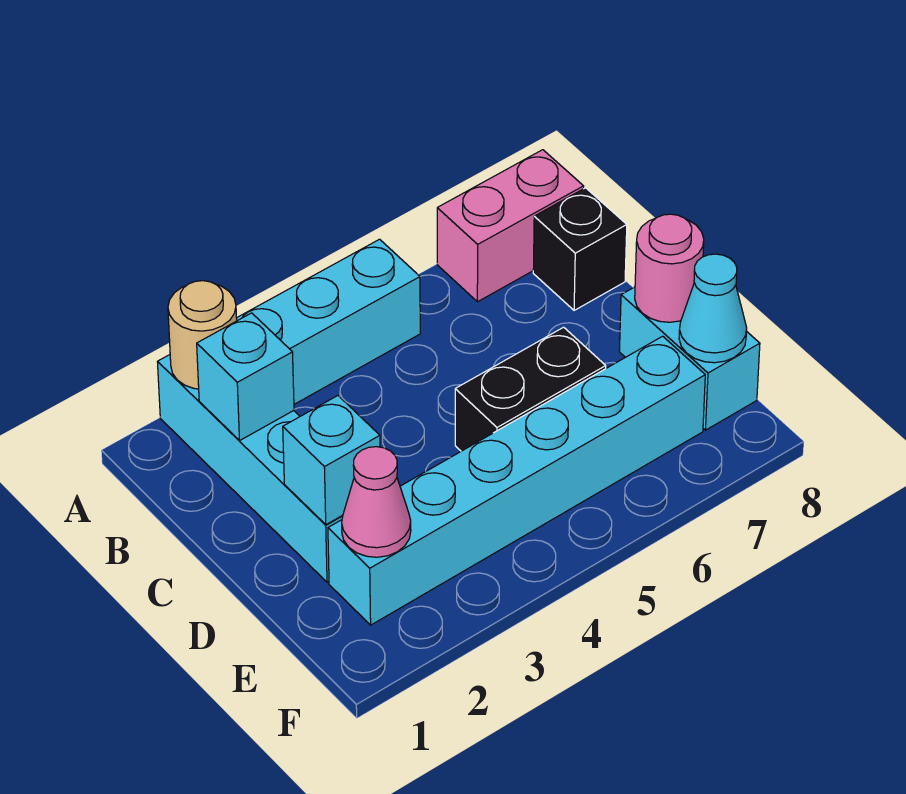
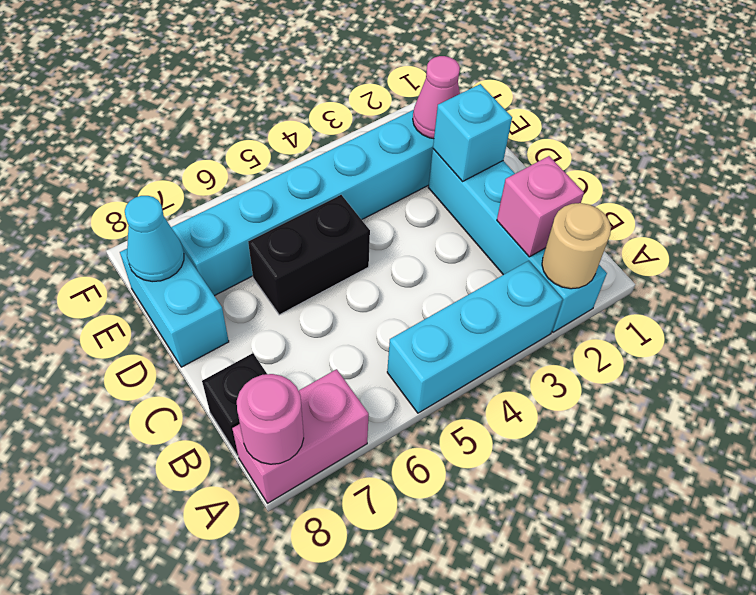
cyan brick B2 level 2 -> pink brick B2 level 2
pink round brick D8 level 2 -> pink round brick A8 level 2

